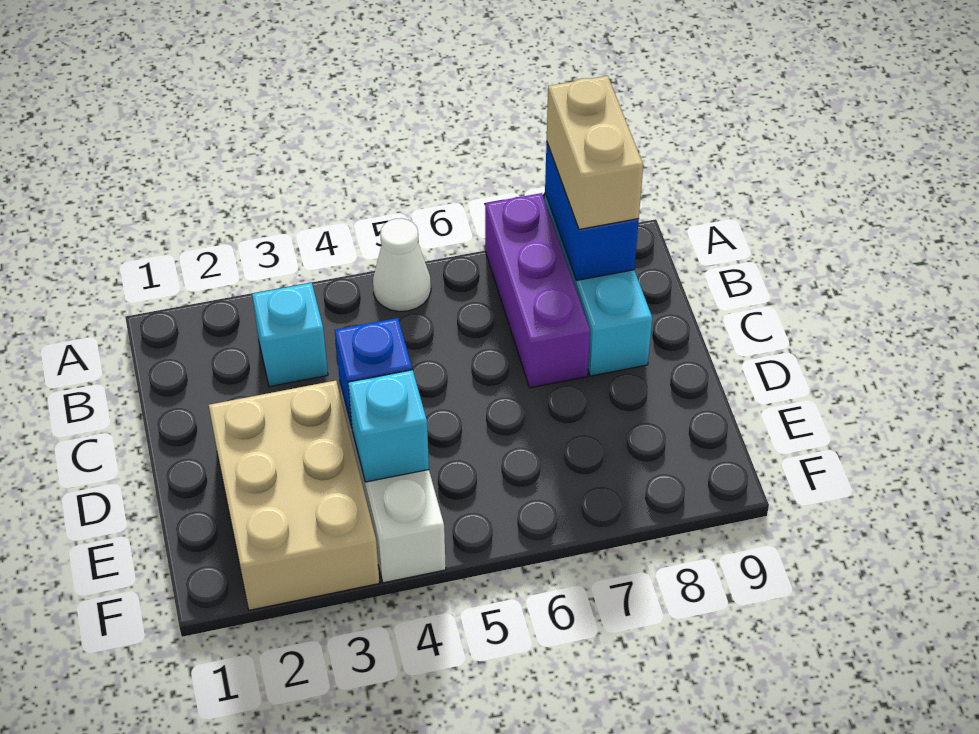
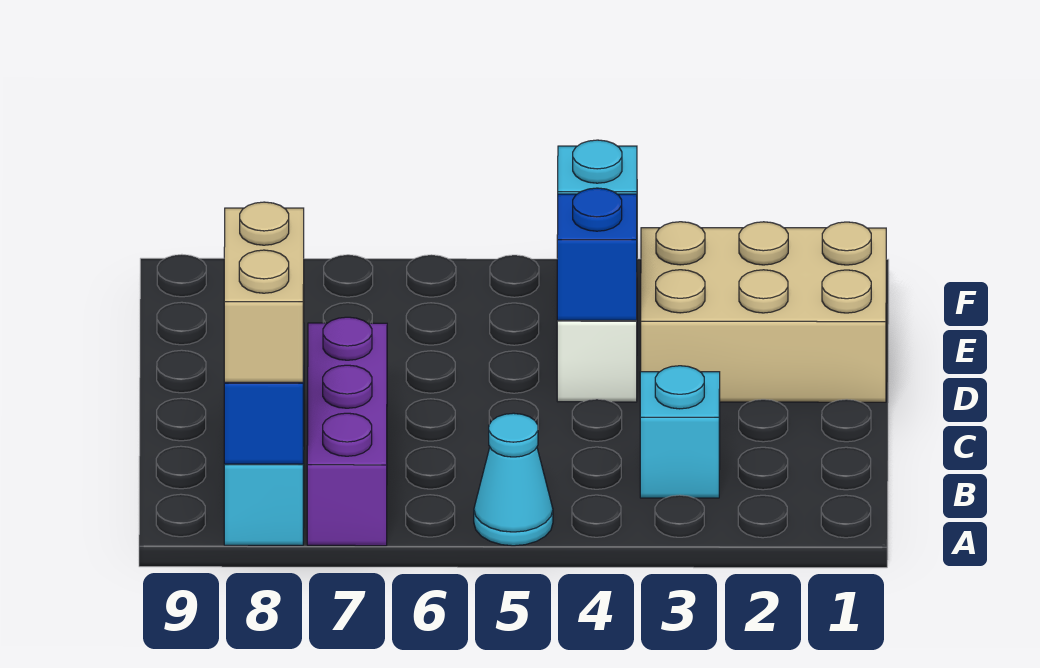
white cone A5 level 1 -> cyan cone A5 level 1
tan brick D2:F3 level 1 -> tan brick D1:E3 level 1

